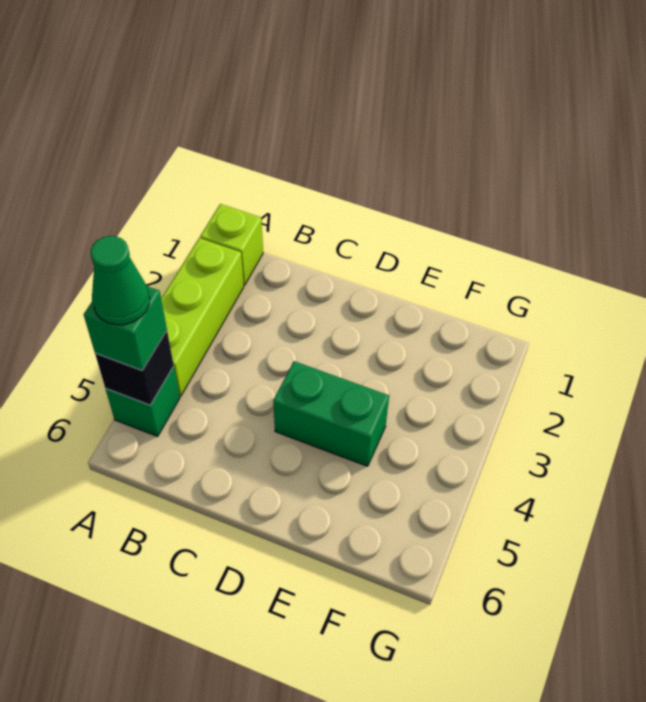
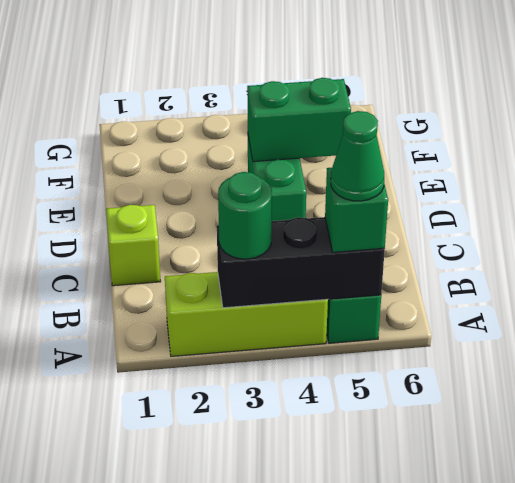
lime brick A1 level 1 -> lime brick C1 level 1
none -> green round brick A3 level 3
black brick A5 level 2 -> black brick A3:A5 level 2
none -> green brick E4:E5 level 2

